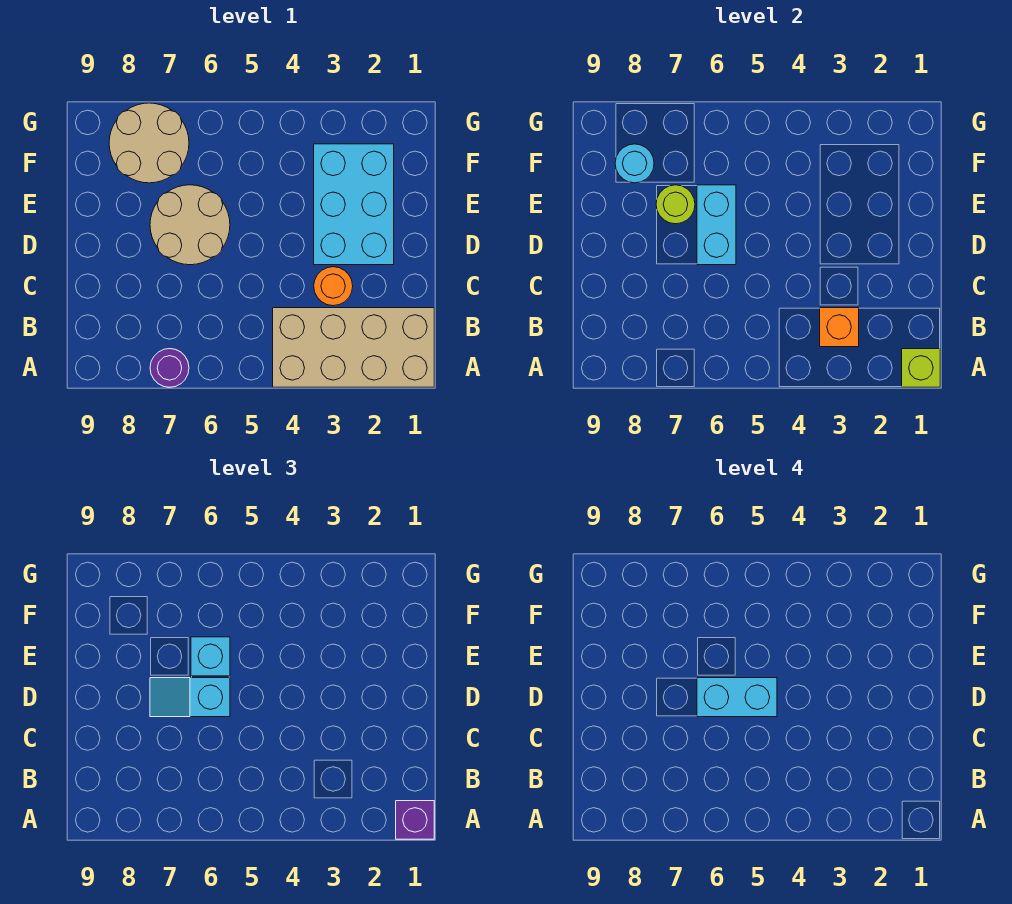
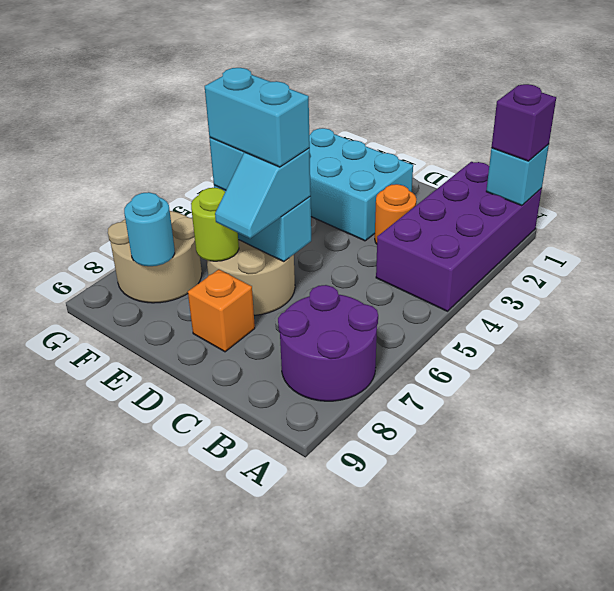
tan brick A1:B4 level 1 -> purple brick A1:B4 level 1
lime brick A1 level 2 -> cyan brick A1 level 2
purple round brick A7 level 1 -> purple round brick A7:B8 level 1
orange brick B3 level 2 -> orange brick D8 level 1
cyan brick D5:D6 level 4 -> cyan brick D6:E6 level 4

